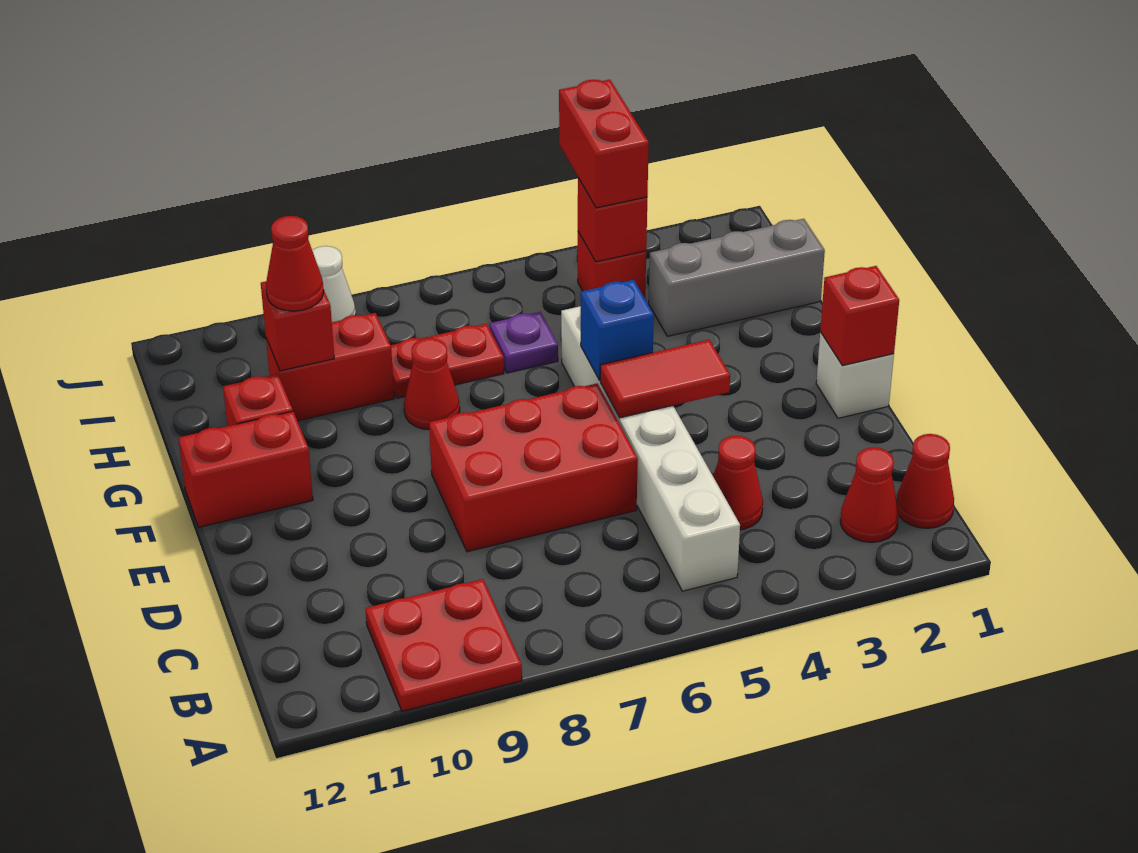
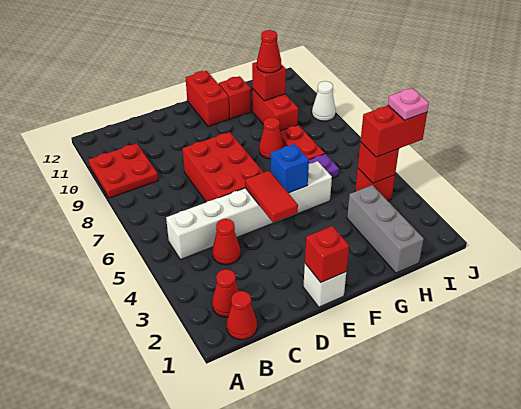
none -> pink plate J4 level 4

